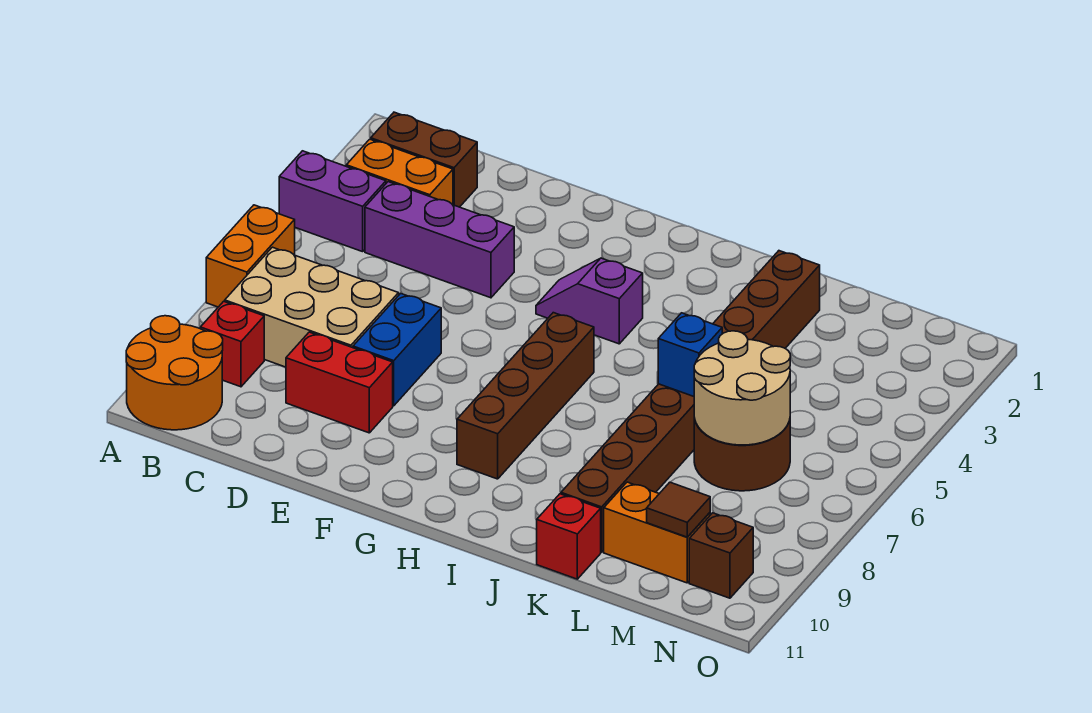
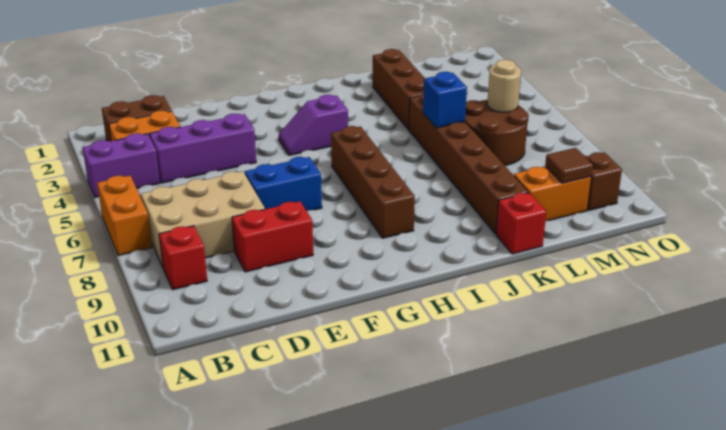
orange round brick A10:B11 level 1 -> none
blue brick E7:E8 level 1 -> blue brick E7:F7 level 1
tan round brick L6:M7 level 2 -> tan round brick M6 level 2

